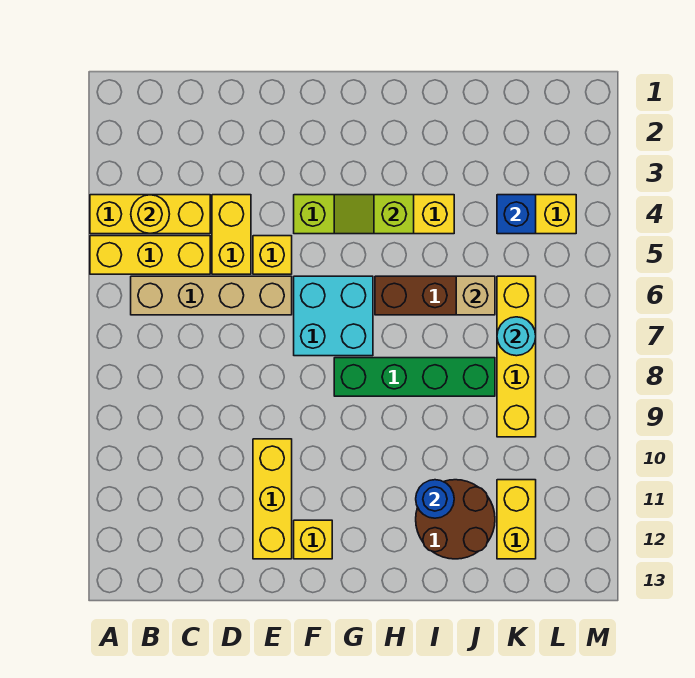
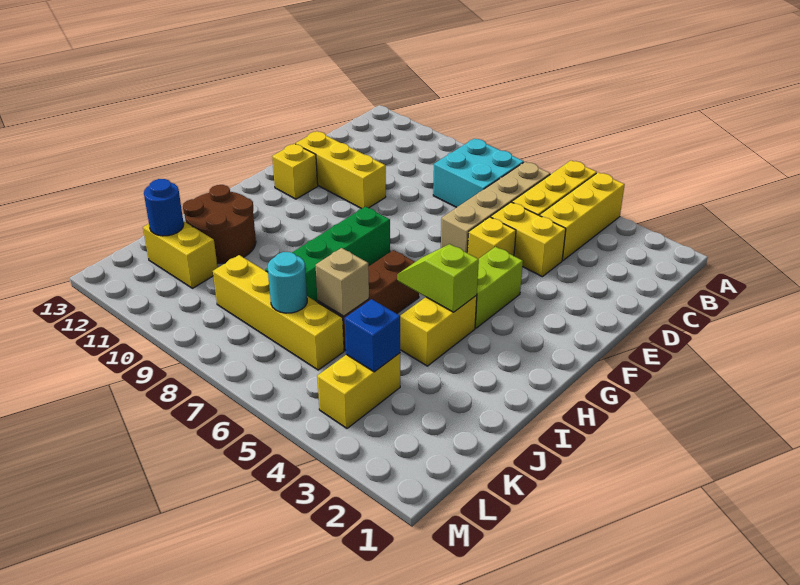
yellow round brick B4 level 2 -> none
cyan brick F6:G7 level 1 -> cyan brick B7:C8 level 1
lime slope G4:H4 level 2 top H -> lime slope H4:H5 level 2 top 4
blue round brick I11 level 2 -> blue round brick K12 level 2

